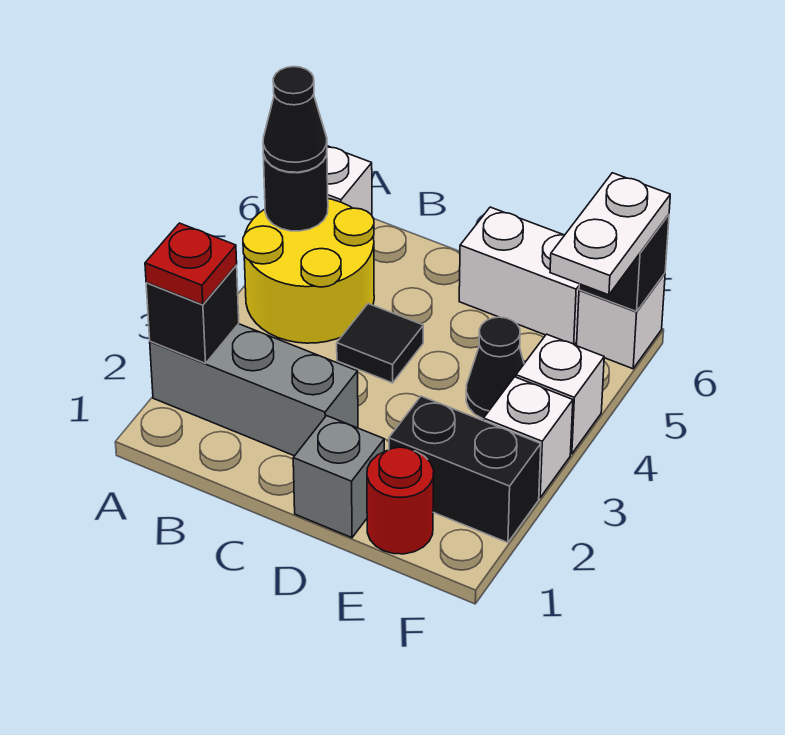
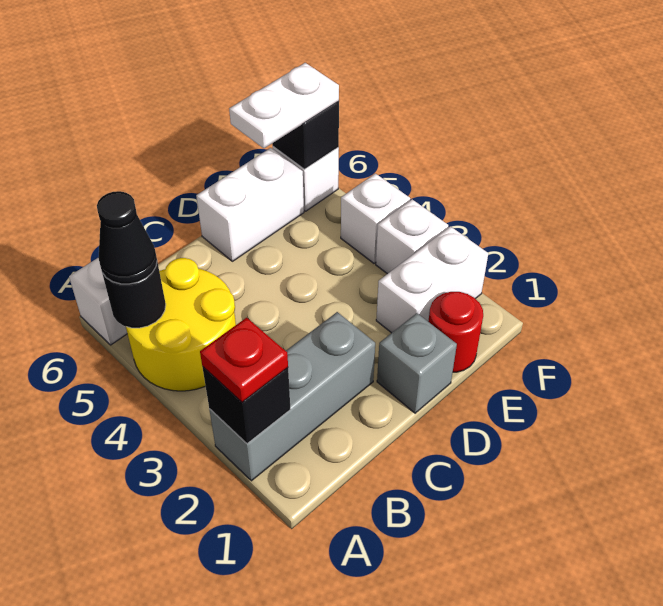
black tile C4 level 1 -> none
black brick E2:F2 level 1 -> white brick E2:F2 level 1
black cone E4 level 1 -> none
white plate F5:F6 level 3 -> white plate E6:F6 level 3

